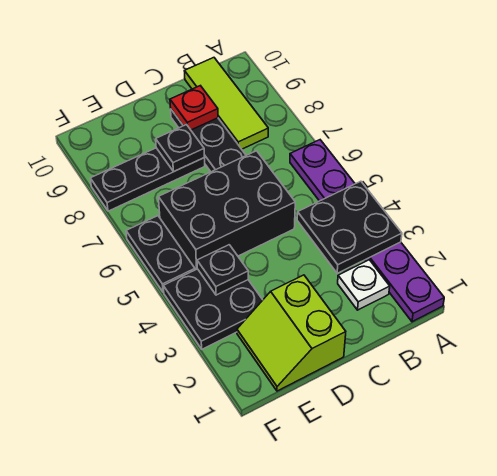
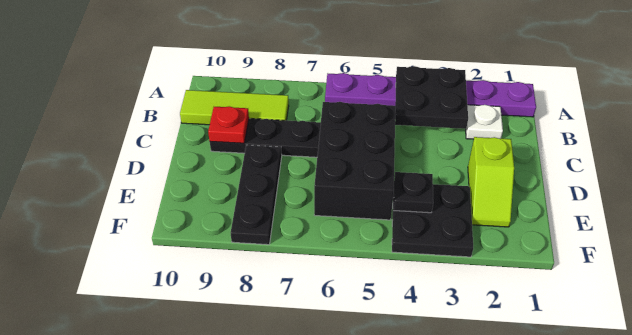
lime slope D1:E2 level 1 top D -> lime slope D2:E2 level 1 top D
black plate D8 level 2 -> none
black plate F5:F6 level 1 -> none

